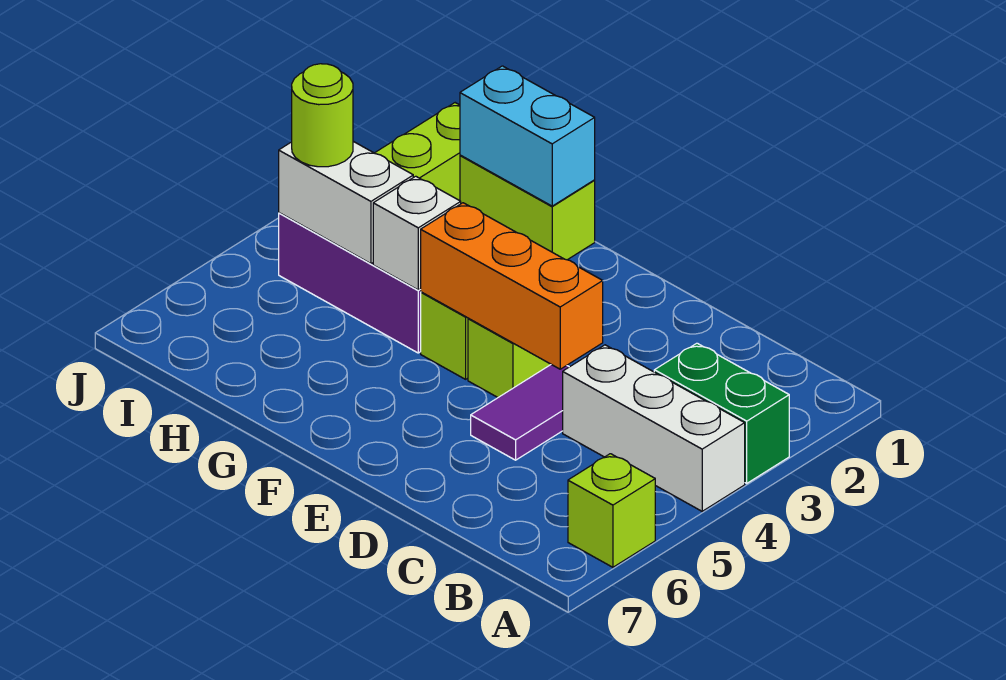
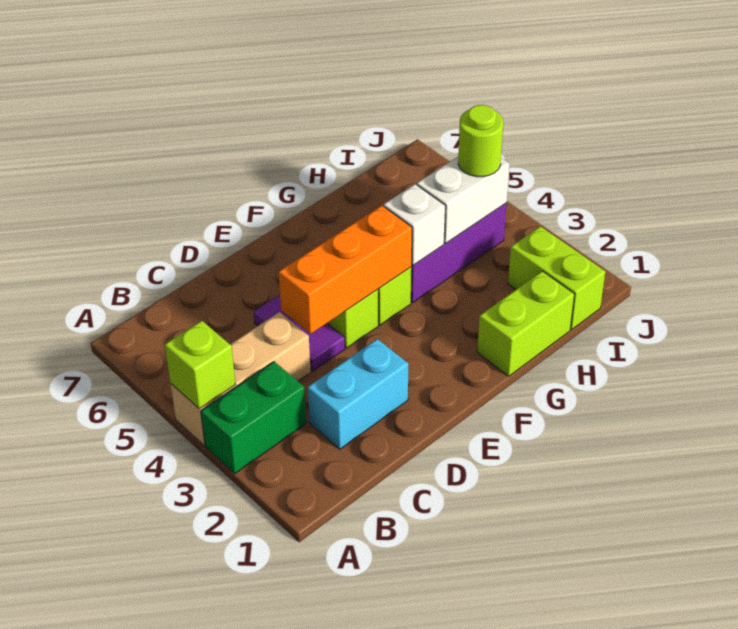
white brick A4:C4 level 1 -> tan brick A4:C4 level 1
lime brick A6 level 1 -> lime brick A4 level 2
cyan brick G1:H1 level 2 -> cyan brick C2:D2 level 1

